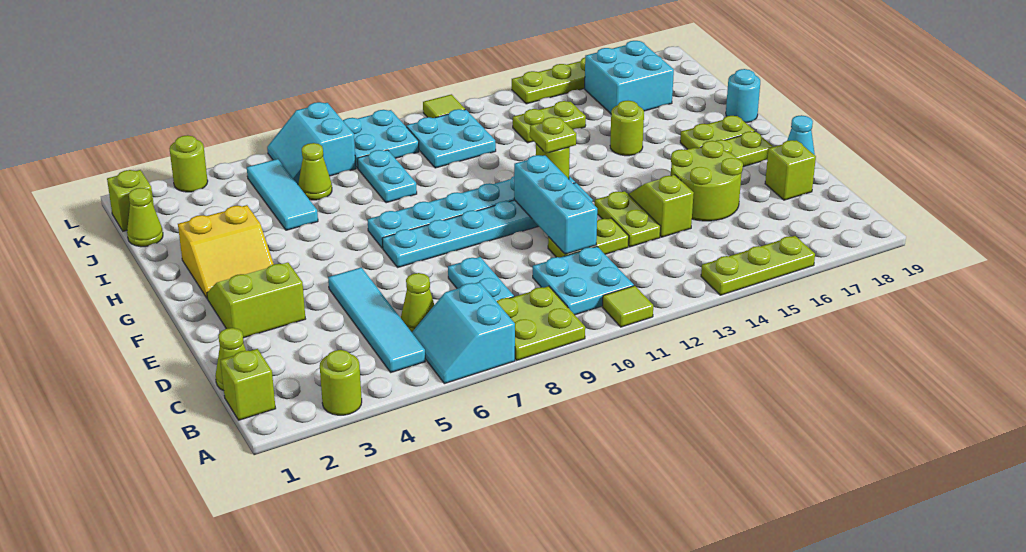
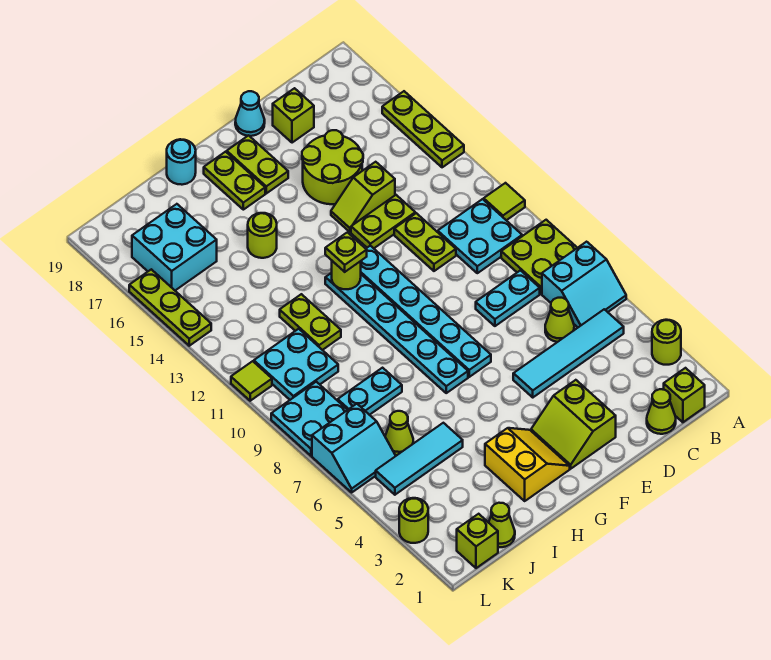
cyan brick D11:F11 level 2 -> none
lime plate J13:J14 level 1 -> lime plate I11:I12 level 1

